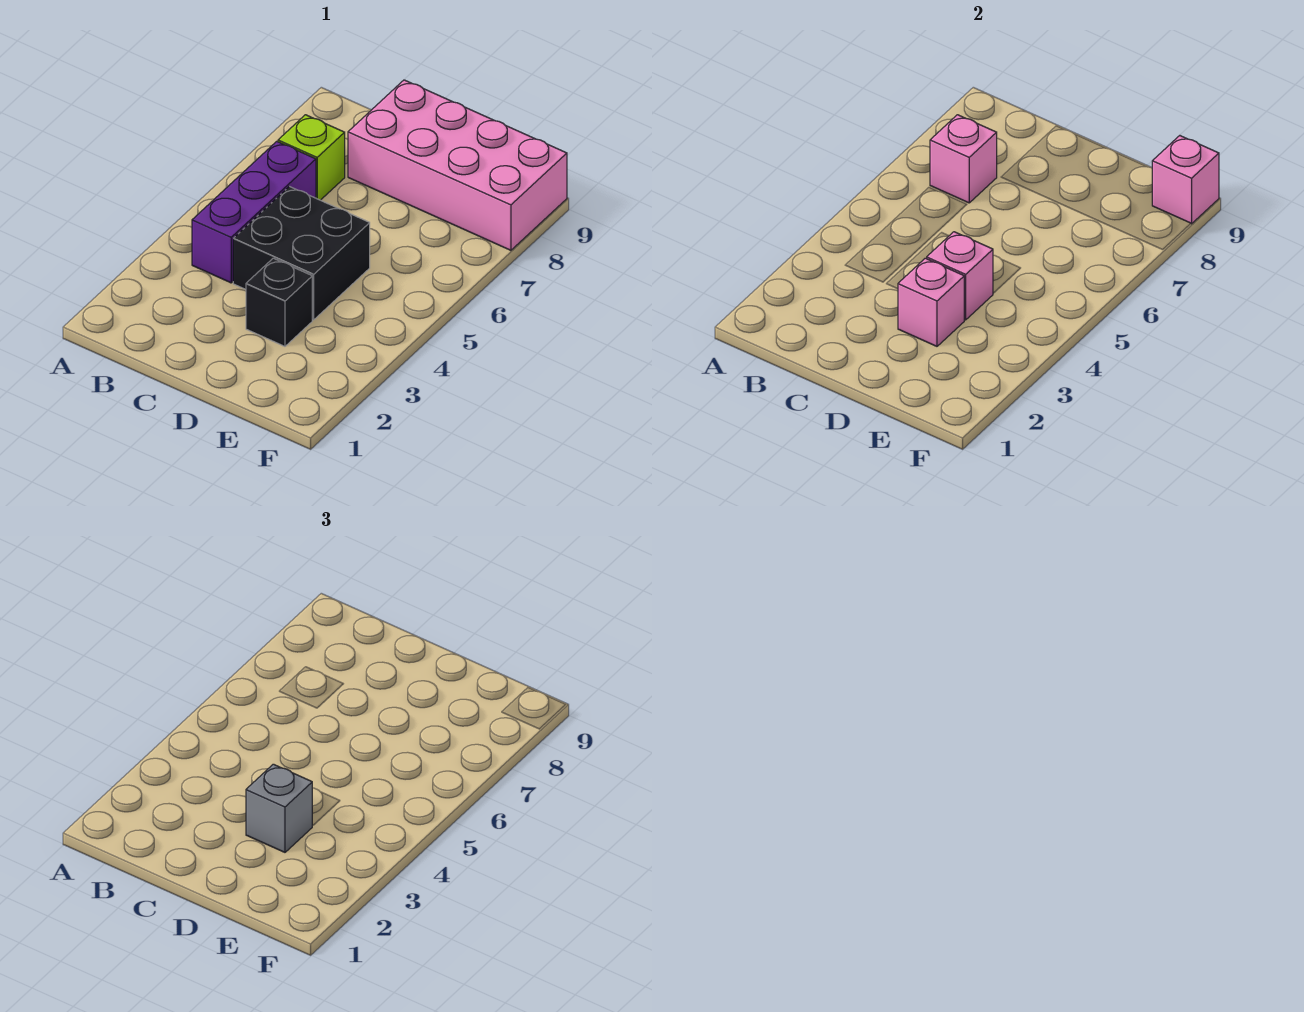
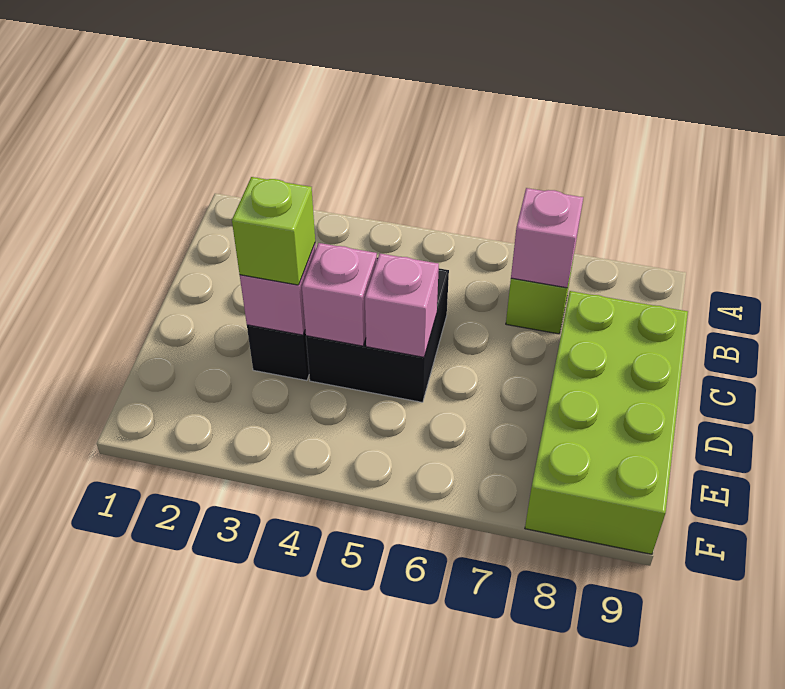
purple brick B4:B6 level 1 -> none
pink brick C8:F9 level 1 -> lime brick C8:F9 level 1
grey brick D3 level 3 -> lime brick D3 level 3
pink brick F9 level 2 -> pink brick D5 level 2

